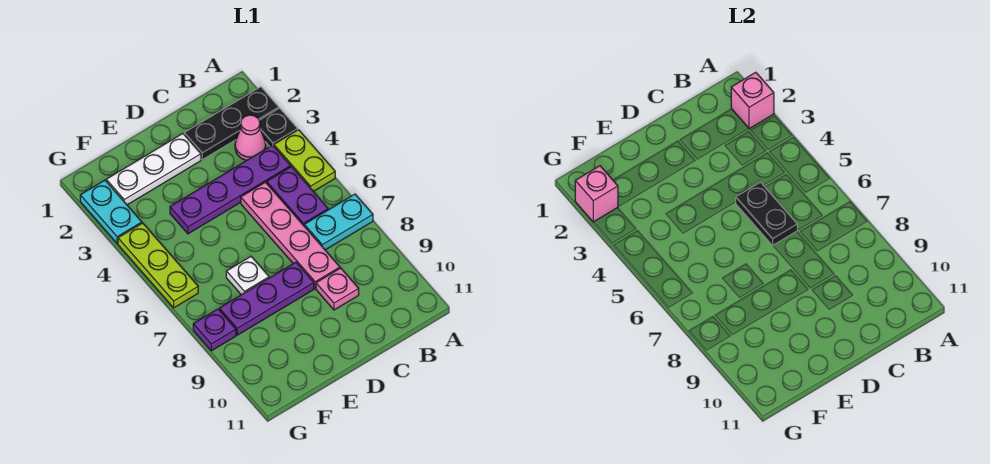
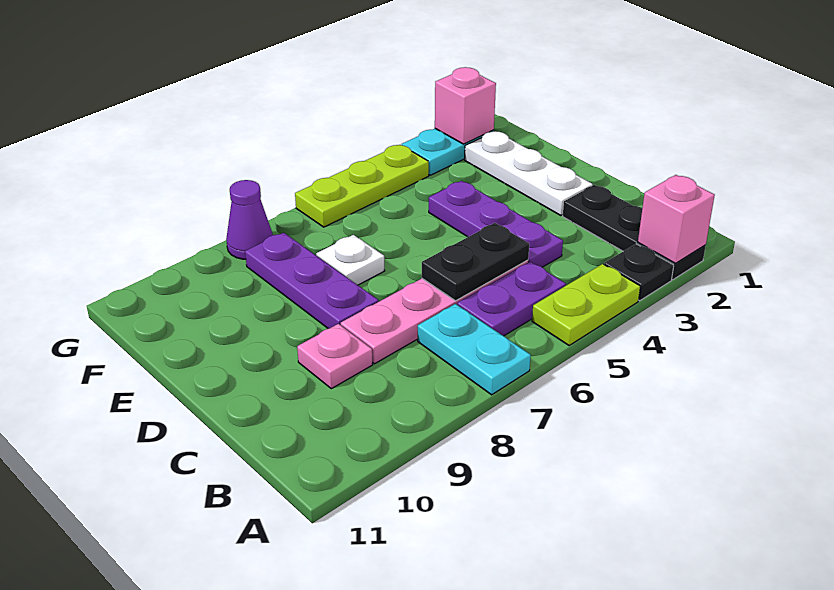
pink cone B3 level 1 -> none
purple plate B4:E4 level 1 -> purple plate C4:E4 level 1
purple plate G8 level 1 -> purple cone G8 level 1

